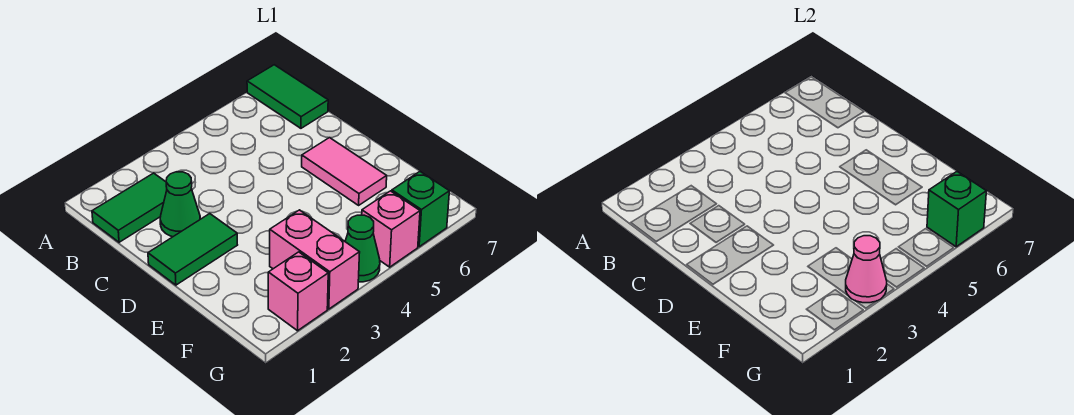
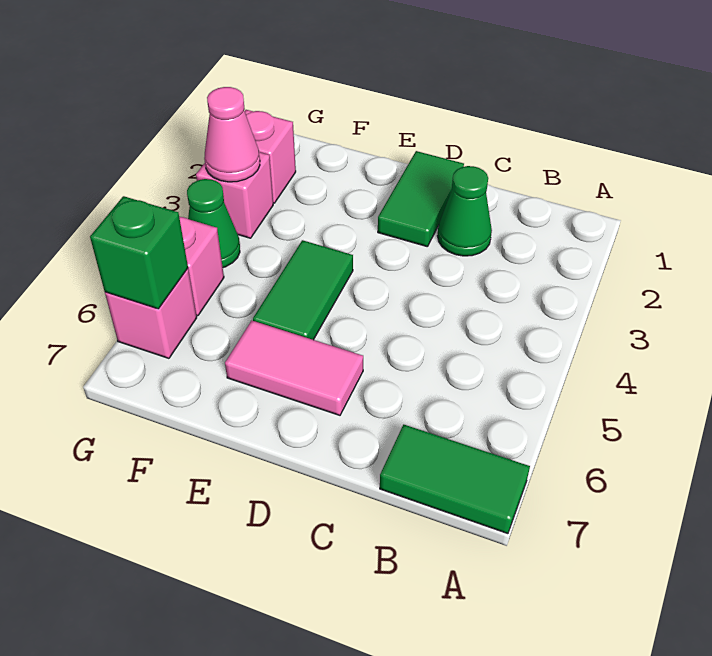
green tile B1:B2 level 1 -> green tile E4:E5 level 1
pink brick F3:G3 level 1 -> pink brick G3 level 1
green brick G6 level 1 -> pink brick G6 level 1

